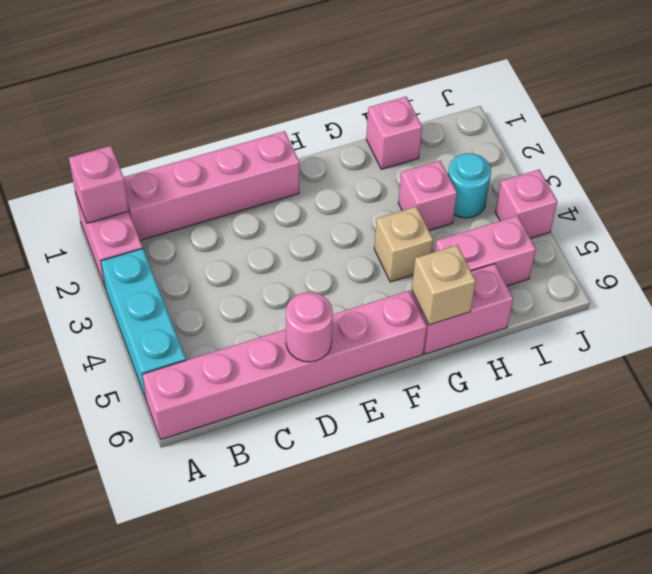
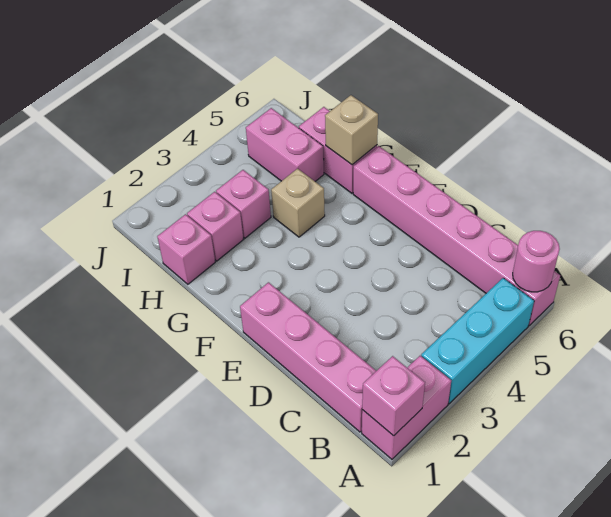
pink round brick D6 level 2 -> pink round brick A6 level 2
cyan round brick I3 level 1 -> none
pink brick J4 level 1 -> pink brick H2 level 1

